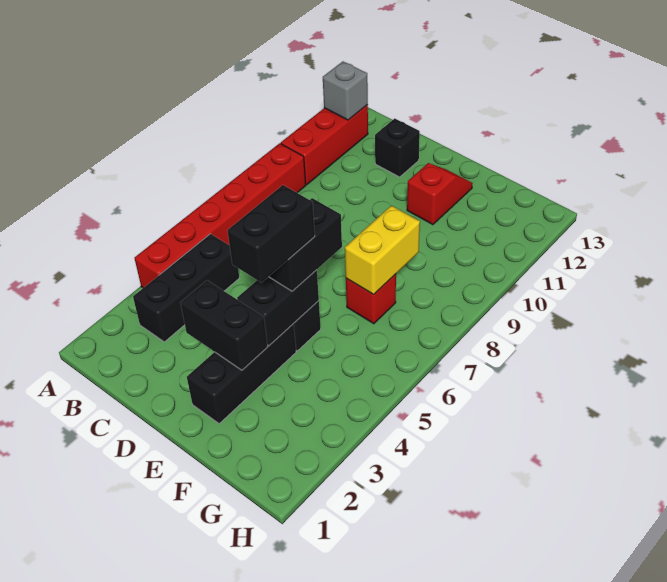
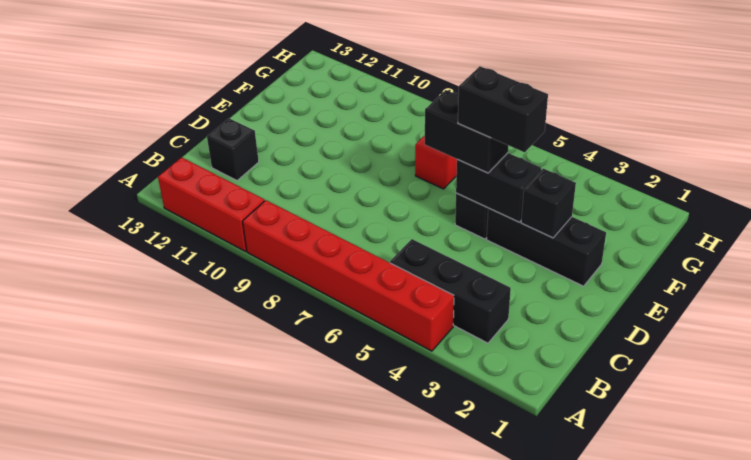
grey brick A12 level 2 -> none
black brick D3:E3 level 2 -> black brick E3 level 2
red slope E11:E12 level 1 top 11 -> none
yellow brick F7:F8 level 2 -> none

